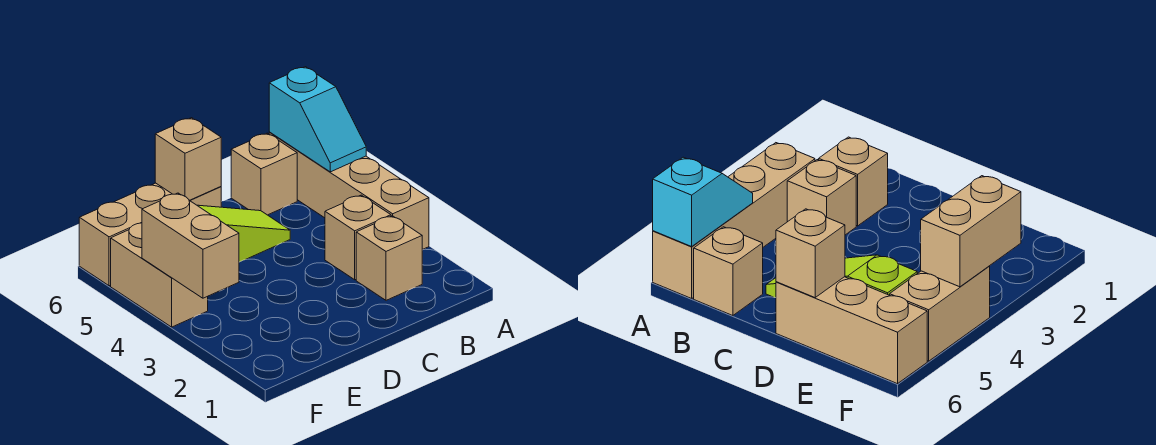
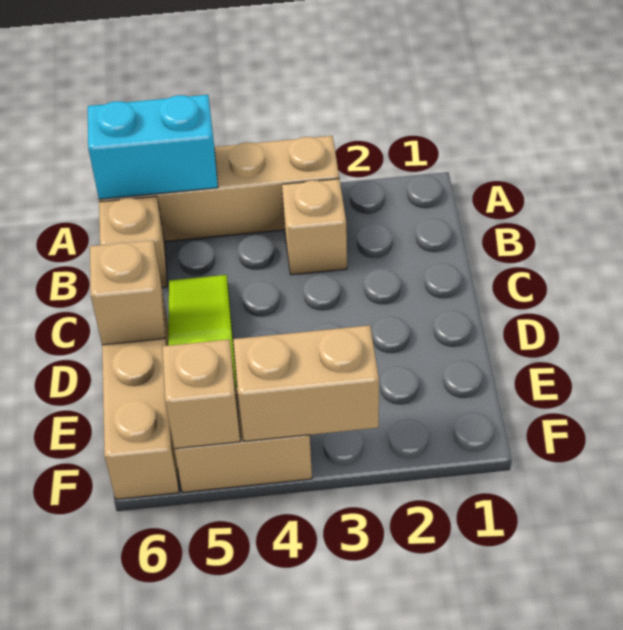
cyan slope A5:A6 level 2 top 6 -> cyan brick A5:A6 level 2
tan brick B2 level 1 -> tan brick F5 level 2

